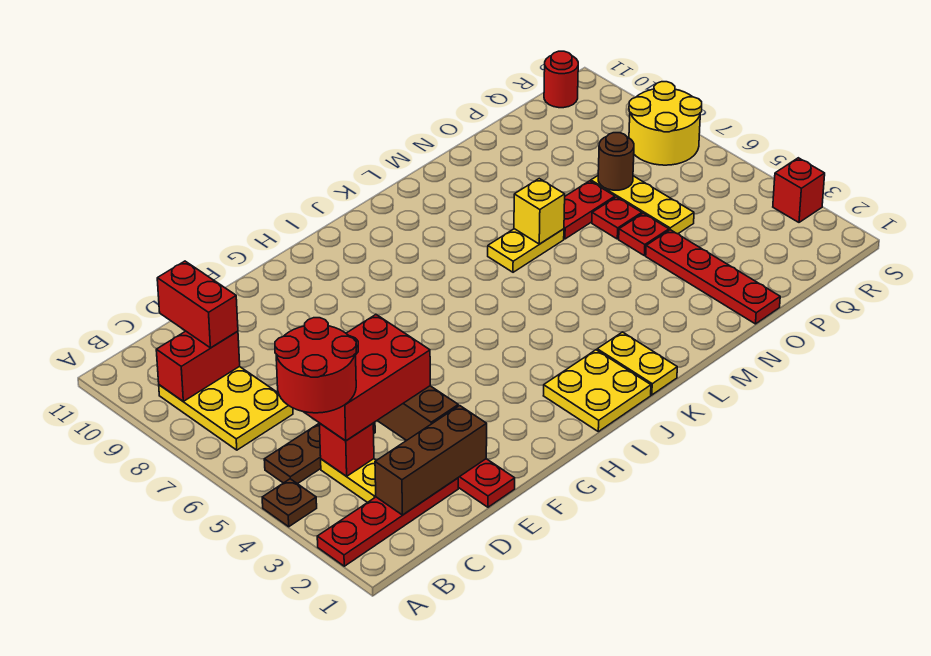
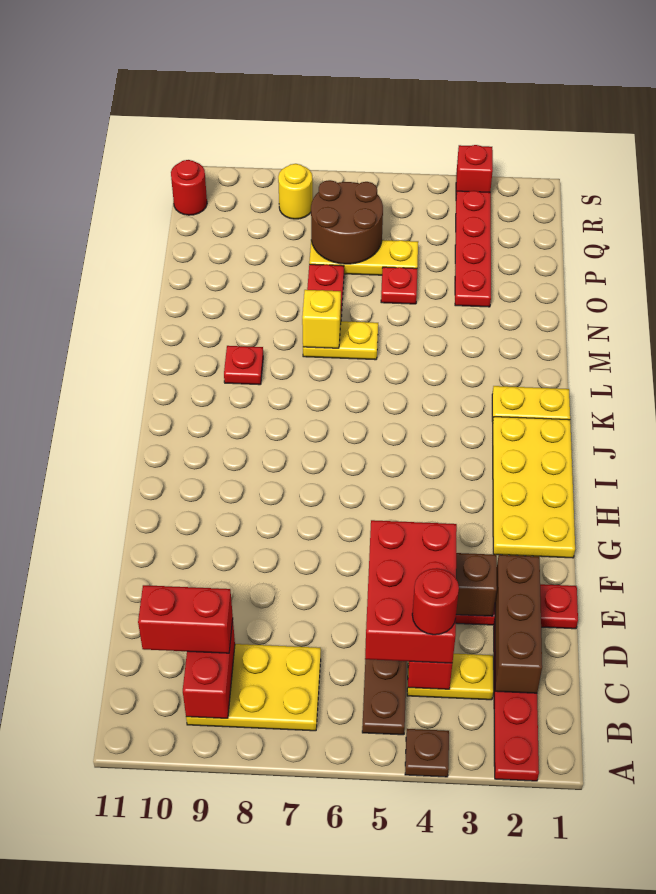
red round brick B4:C5 level 4 -> red round brick C4 level 4
yellow plate I1:J2 level 1 -> yellow plate G1:J2 level 1
yellow plate L7:M7 level 1 -> yellow plate M6:M7 level 1
red plate O1:O4 level 1 -> red plate O3:R3 level 1
red plate O6 level 1 -> red plate L9 level 1
brown round brick P7 level 2 -> brown round brick P6:Q7 level 2
yellow round brick R7:S8 level 1 -> yellow round brick R8 level 1

